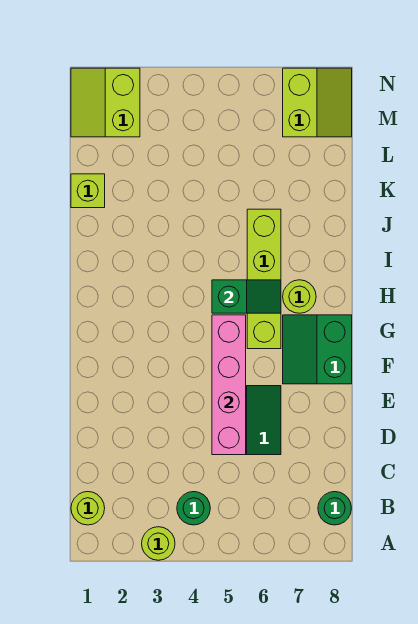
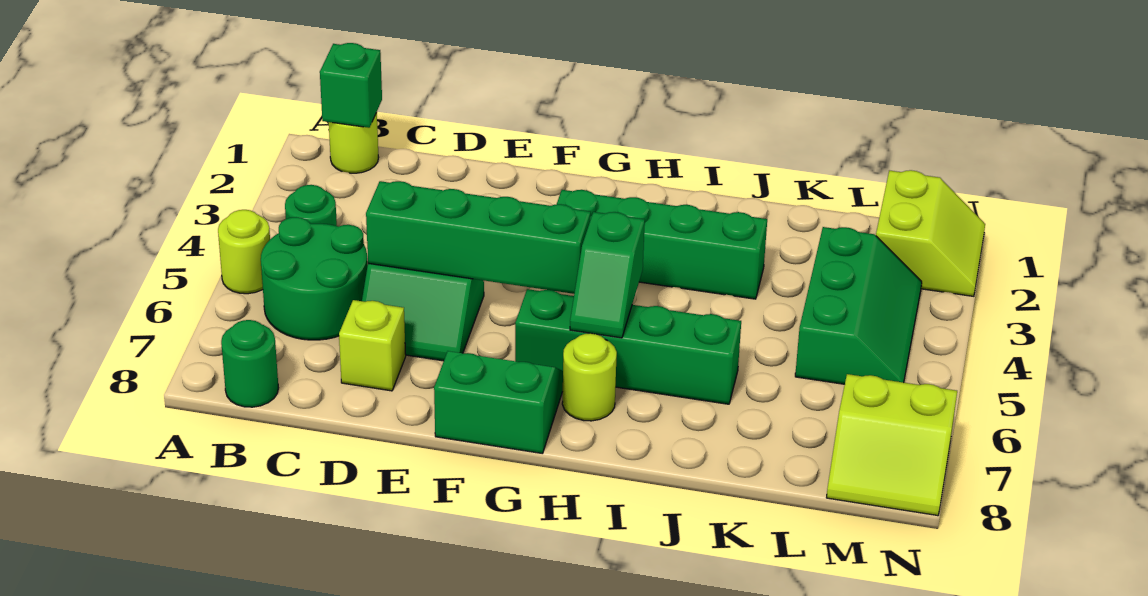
lime round brick A3 level 1 -> lime round brick A5 level 1
none -> green brick B1 level 2
none -> green round brick B5:C6 level 1
pink brick D5:G5 level 2 -> green brick D5:G5 level 2
none -> green brick G3:J3 level 1
lime brick G6:J6 level 1 -> green brick G6:J6 level 1
lime brick K1 level 1 -> lime brick D7 level 1
none -> green slope L3:M5 level 1 top L
lime slope M1:N2 level 1 top 2 -> lime slope M1:N2 level 1 top M

